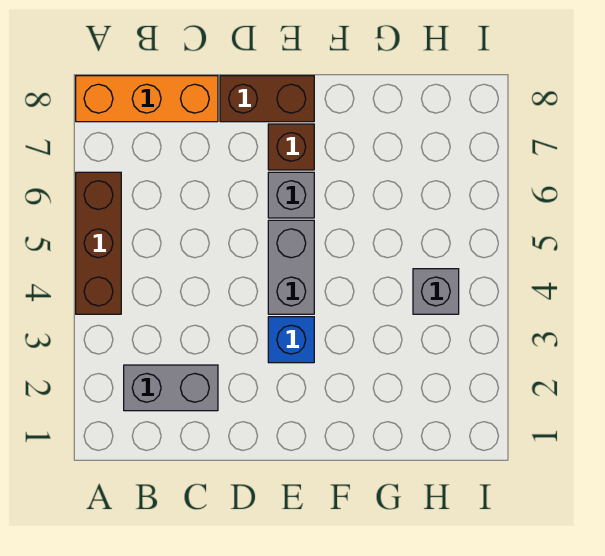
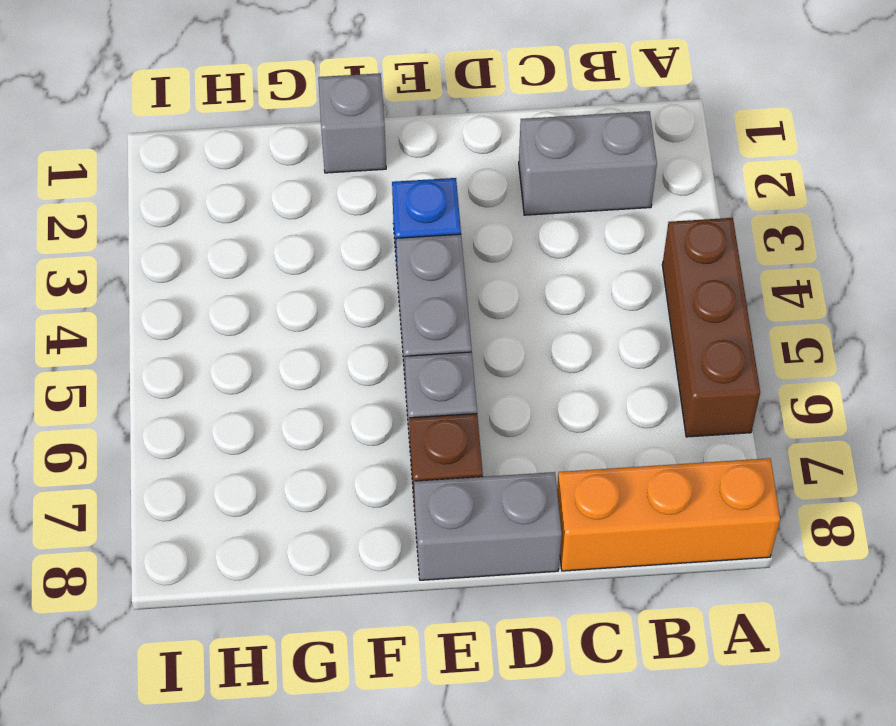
brown brick D8:E8 level 1 -> grey brick D8:E8 level 1
grey brick H4 level 1 -> grey brick F1 level 1

